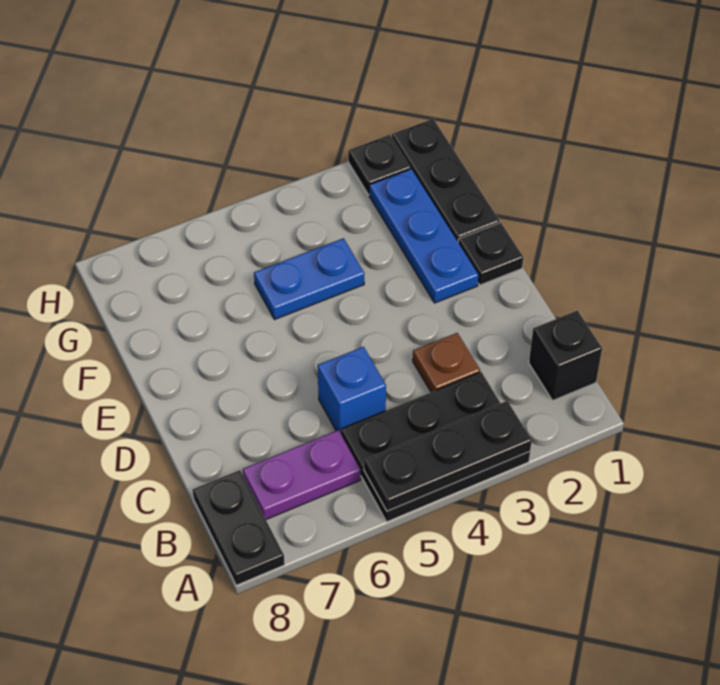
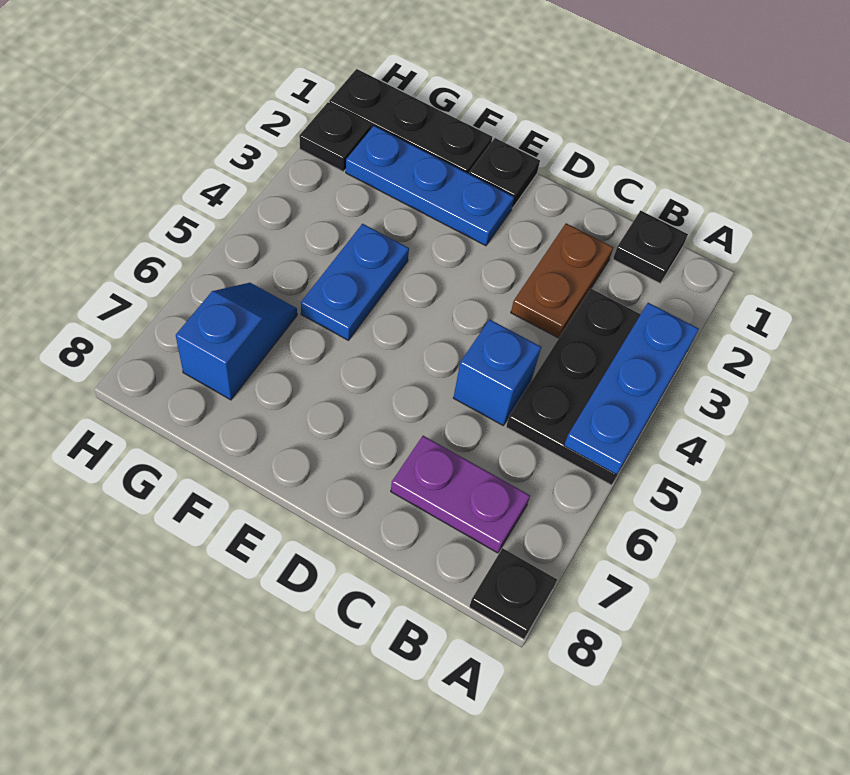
black plate A3:A5 level 2 -> blue plate A3:A5 level 2
black plate A8:B8 level 1 -> black plate A8 level 1
black brick B1 level 1 -> black plate B1 level 1
purple plate B6:B7 level 1 -> purple plate B7:C7 level 1
brown plate C3 level 1 -> brown plate C2:C3 level 1
none -> blue slope G6:G7 level 1 top 7

